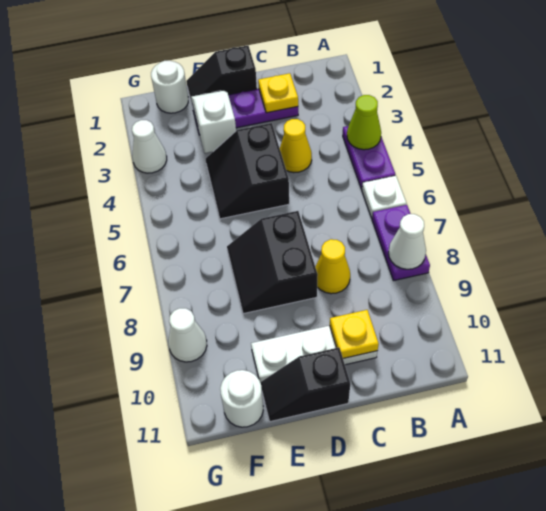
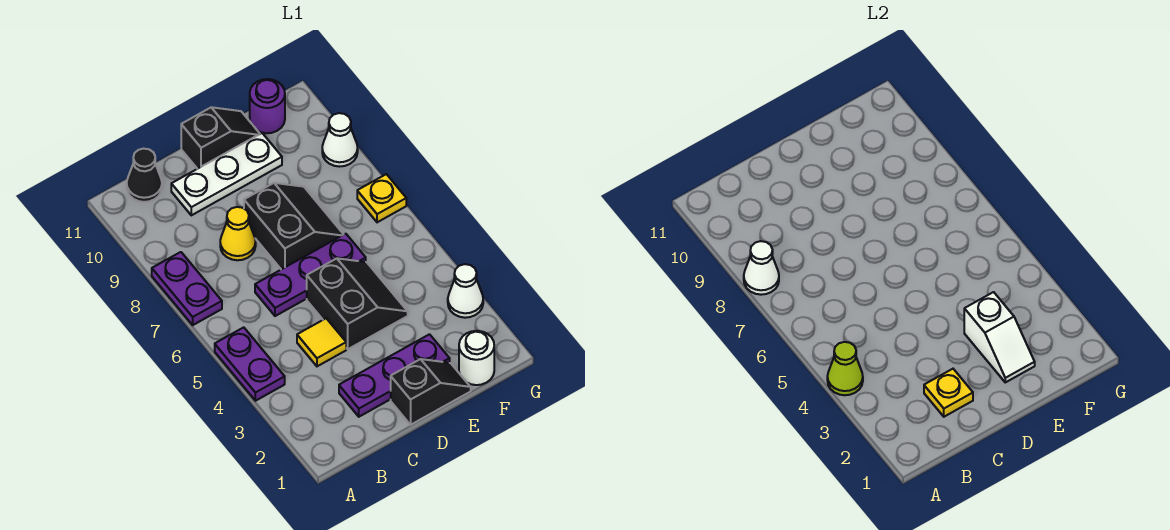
white plate A6 level 1 -> none
none -> black cone B11 level 1
yellow cone C4 level 1 -> yellow tile C4 level 1
none -> purple plate C6:E6 level 1
yellow plate C10 level 2 -> yellow plate G7 level 1
white round brick F11 level 1 -> purple round brick F11 level 1

